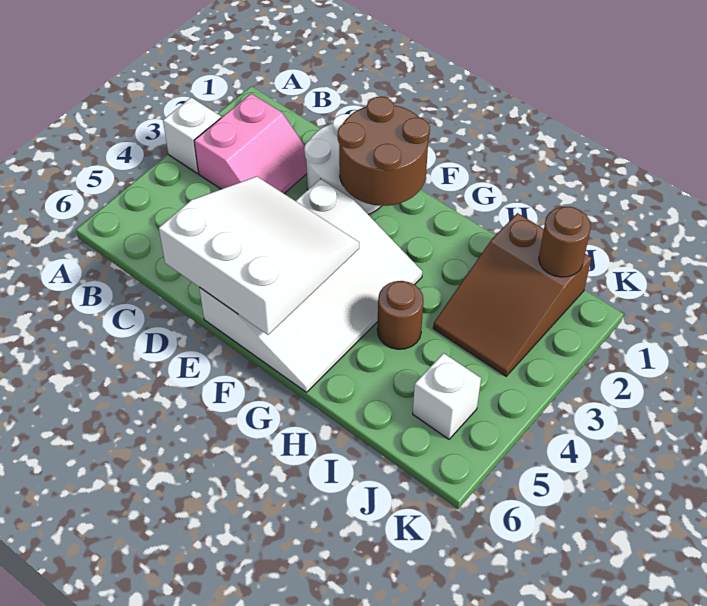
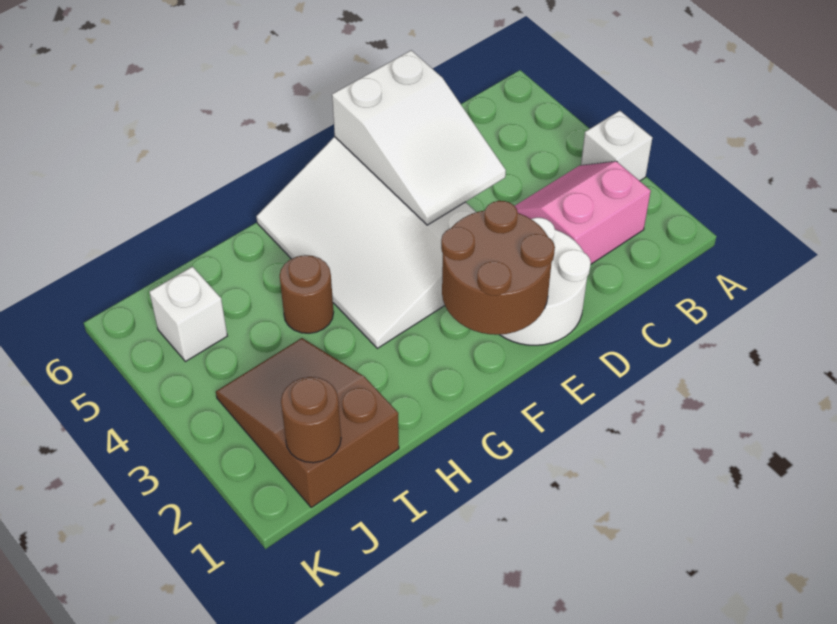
pink slope B2:C3 level 1 top B -> pink slope B2:C3 level 1 top 2
white slope D4:F6 level 2 top 6 -> white slope D4:E6 level 2 top 6

